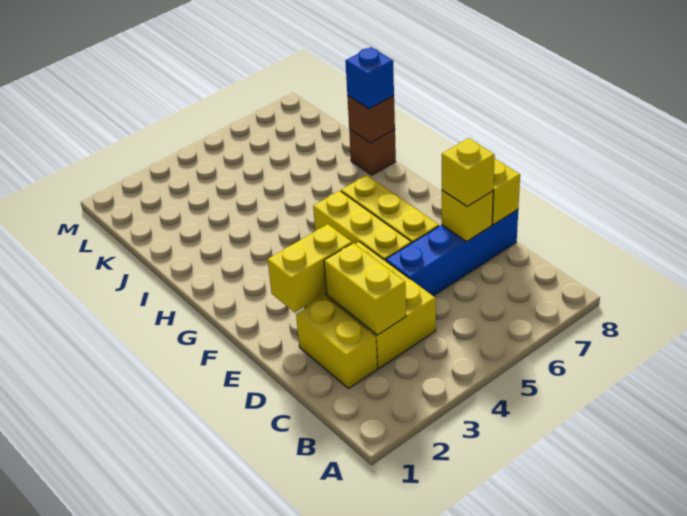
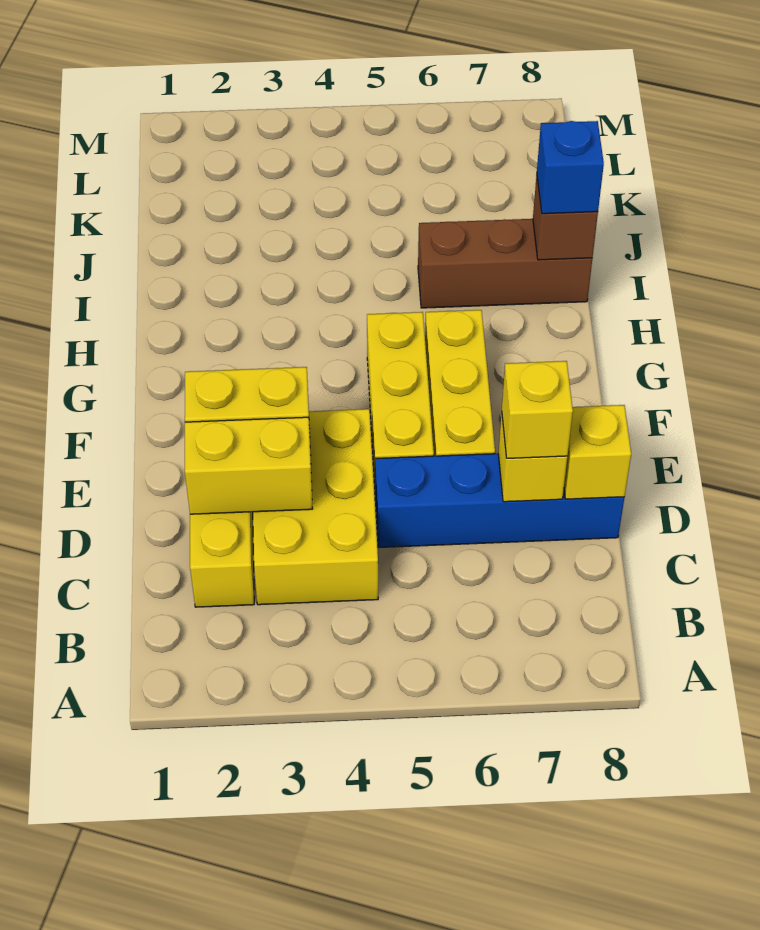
yellow brick C3:D3 level 2 -> yellow brick D2:D3 level 2
brown brick I8 level 1 -> brown brick I6:I8 level 1

